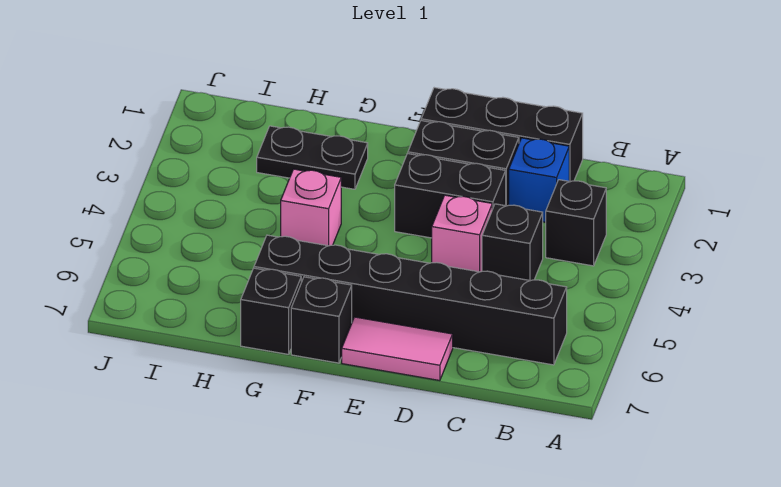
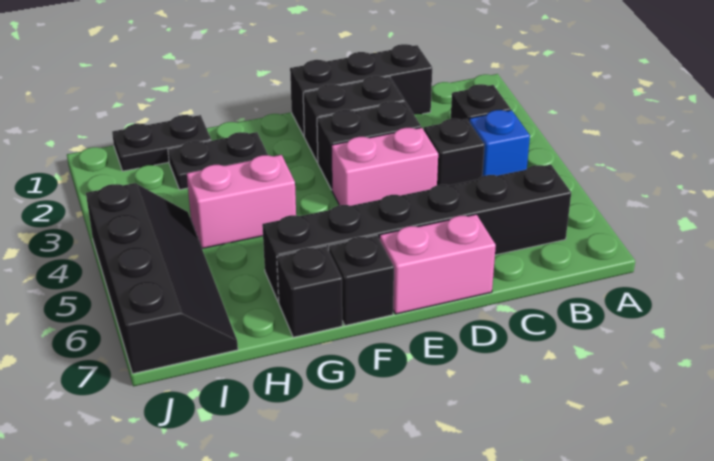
blue brick C2 level 1 -> blue brick B4 level 1
pink brick D4 level 1 -> pink brick D4:E4 level 1
pink tile D7:E7 level 1 -> pink brick D7:E7 level 1
pink brick G4 level 1 -> pink brick G4:H4 level 1
none -> black plate H1:I1 level 1
none -> black slope I4:J7 level 1 top J

